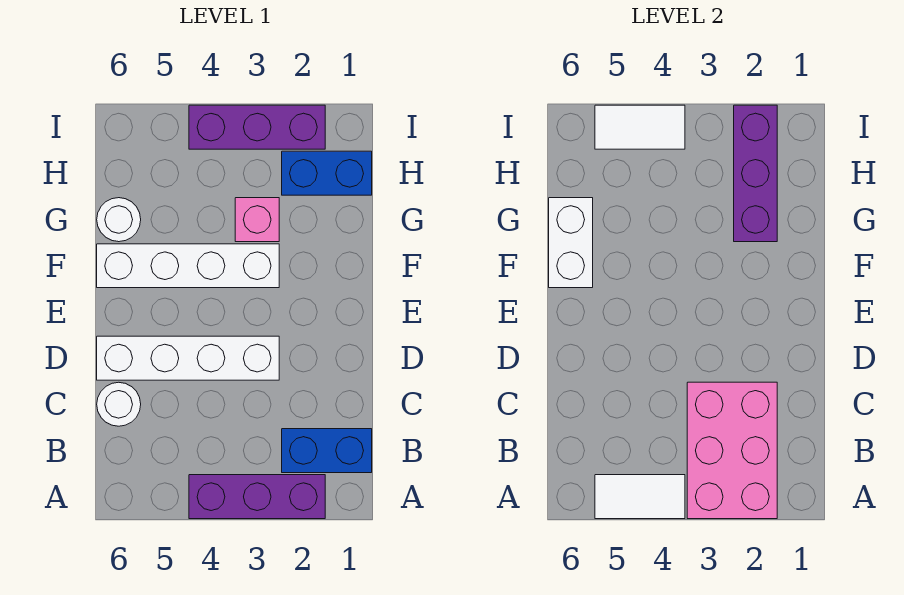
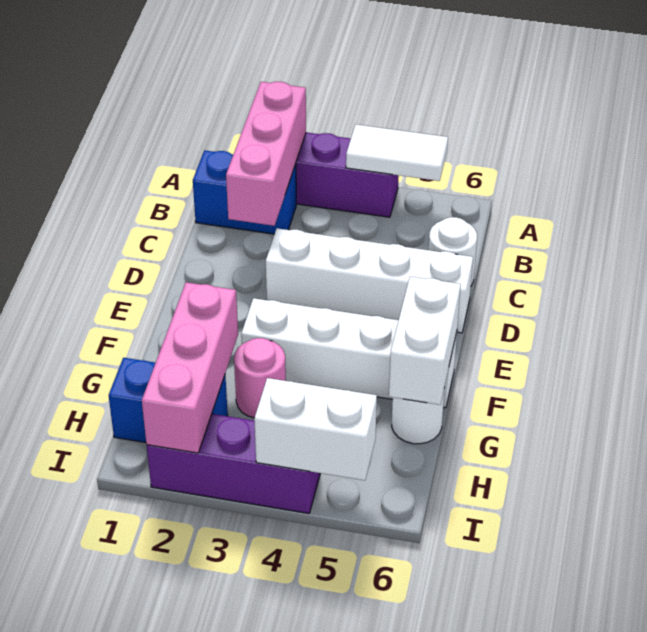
pink brick A2:C3 level 2 -> pink brick A2:C2 level 2
purple brick G2:I2 level 2 -> pink brick G2:I2 level 2
pink brick G3 level 1 -> pink round brick G3 level 1
white tile I4:I5 level 2 -> white brick I4:I5 level 2

